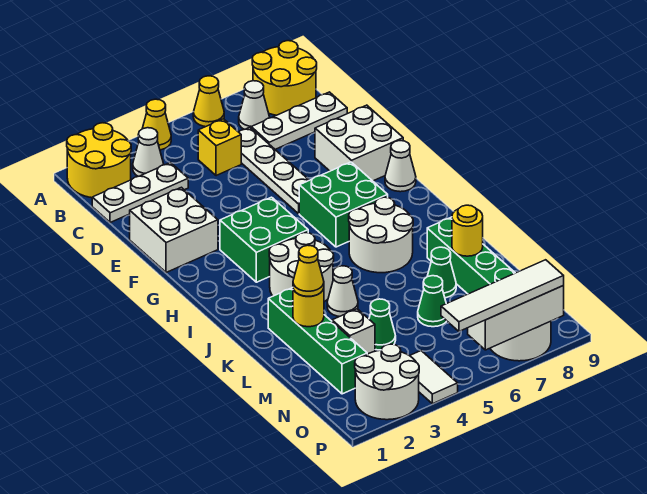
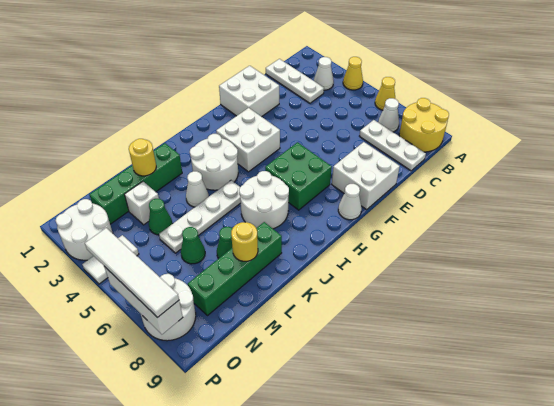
yellow round brick A1:B2 level 1 -> none
yellow brick C5 level 1 -> none
white plate C6:F6 level 1 -> white plate J5:M5 level 1
green brick G3:H4 level 1 -> white brick G3:H4 level 1
yellow cone L2 level 3 -> none

